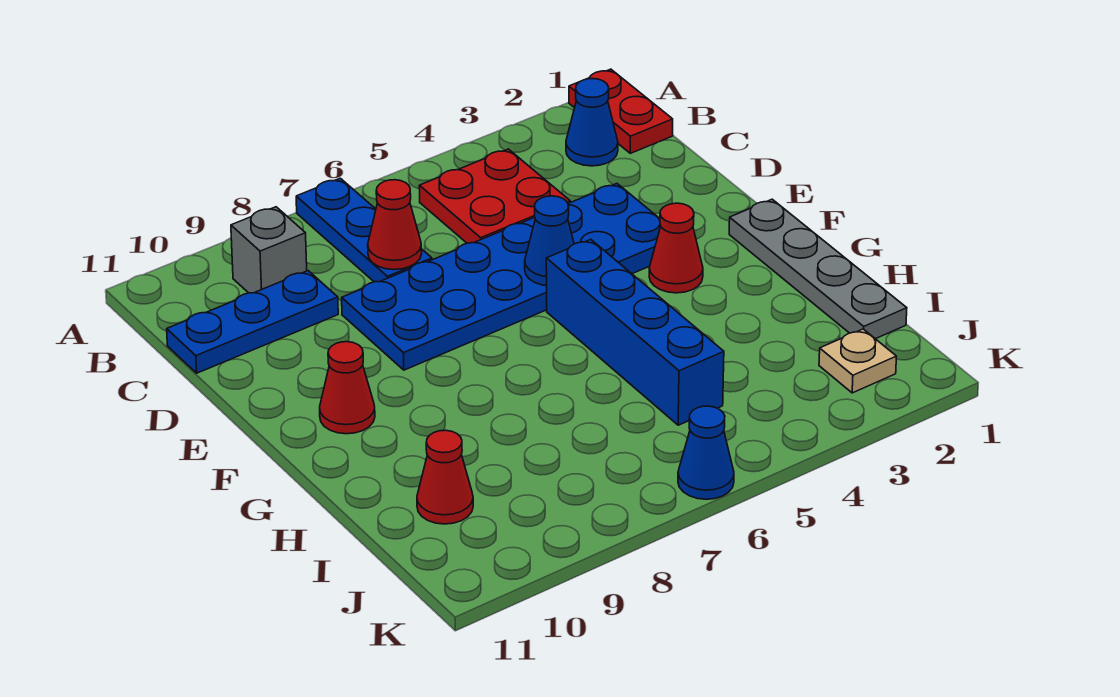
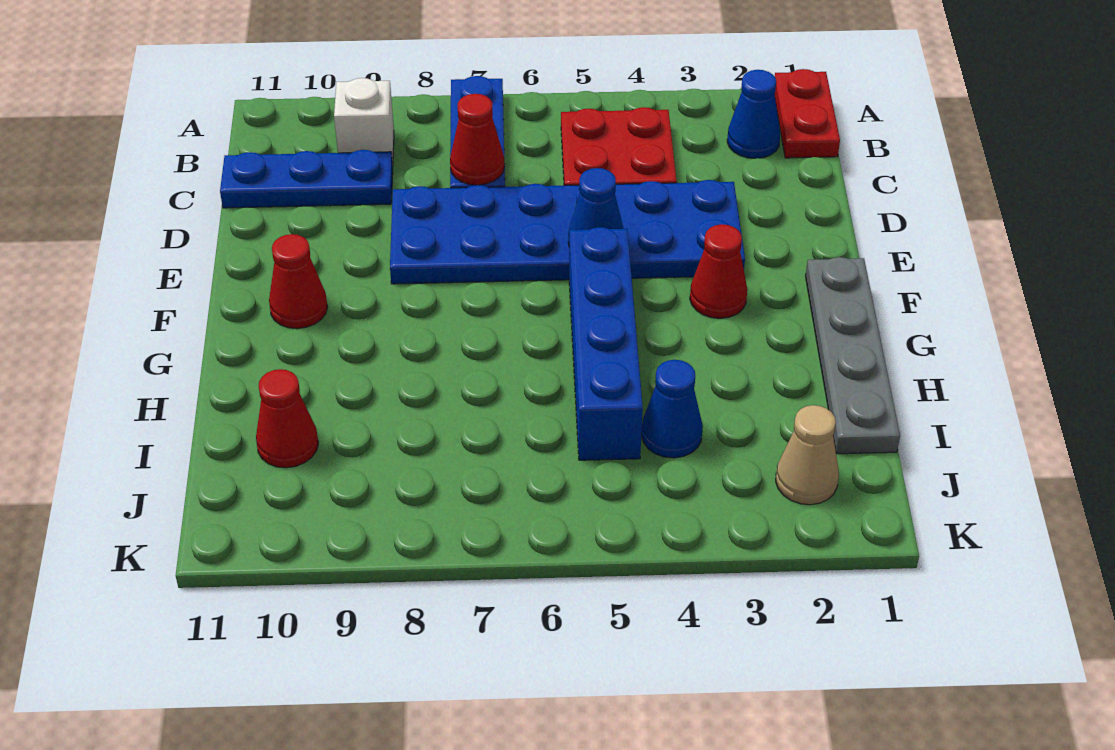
grey brick B9 level 1 -> white brick B9 level 1
tan plate J2 level 1 -> tan cone J2 level 1
blue cone K6 level 1 -> blue cone I4 level 1

